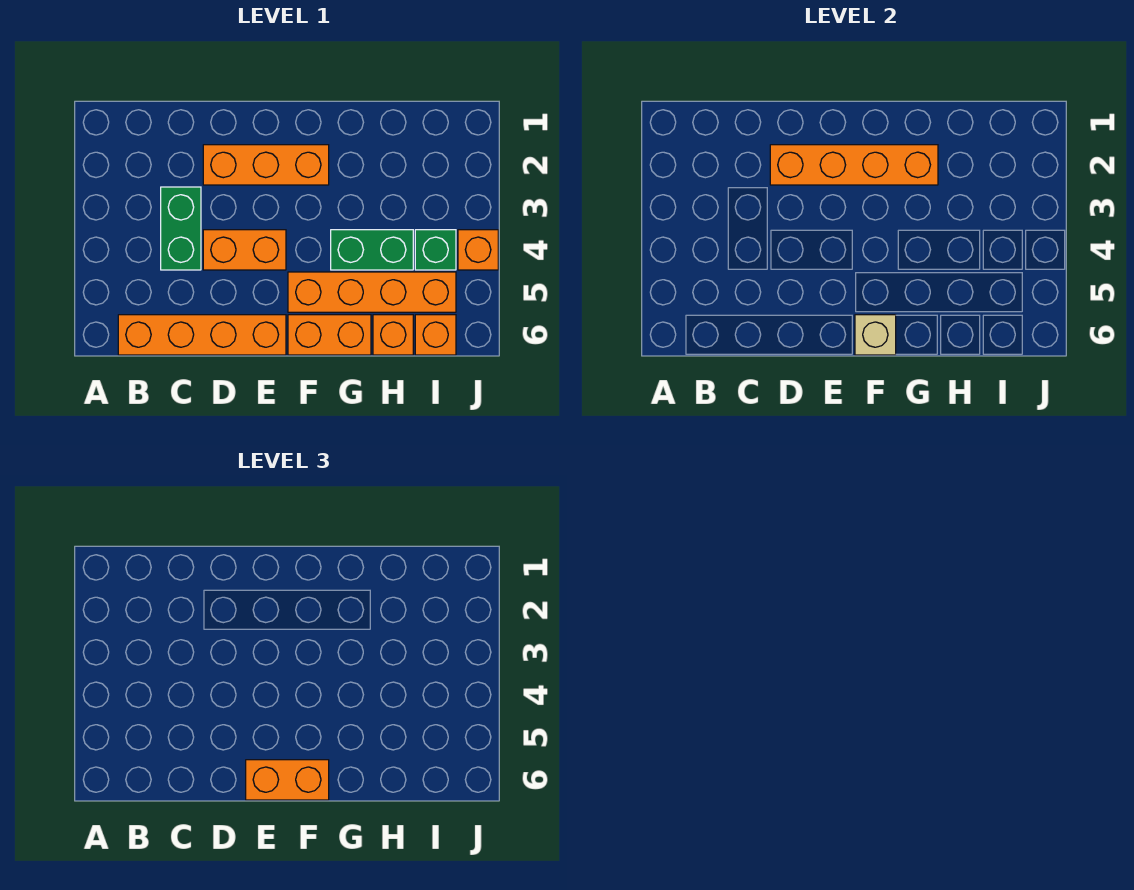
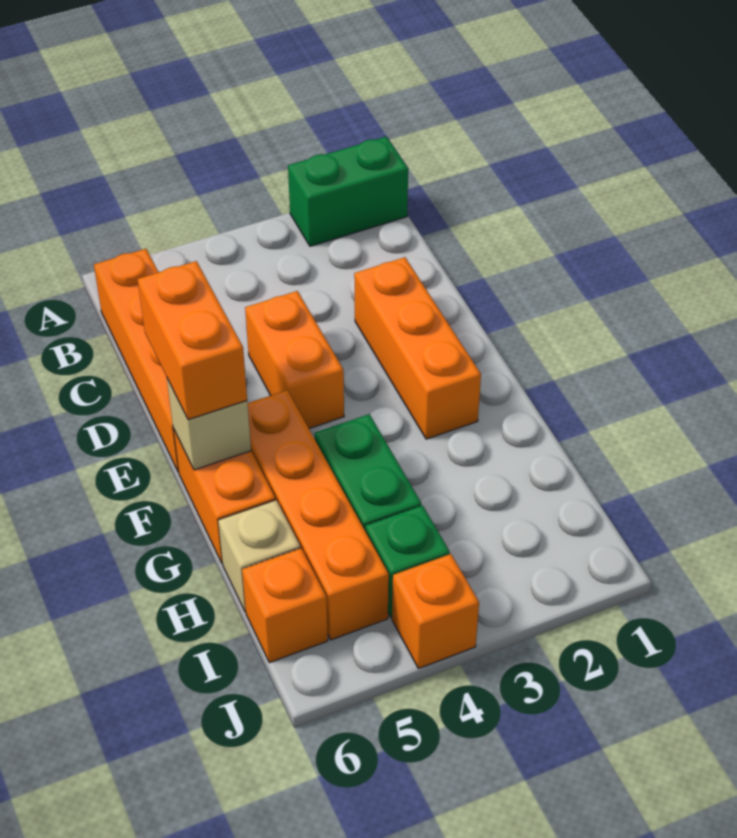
green brick C3:C4 level 1 -> green brick A1:A2 level 1
orange brick D2:G2 level 2 -> none
orange brick H6 level 1 -> tan brick H6 level 1

